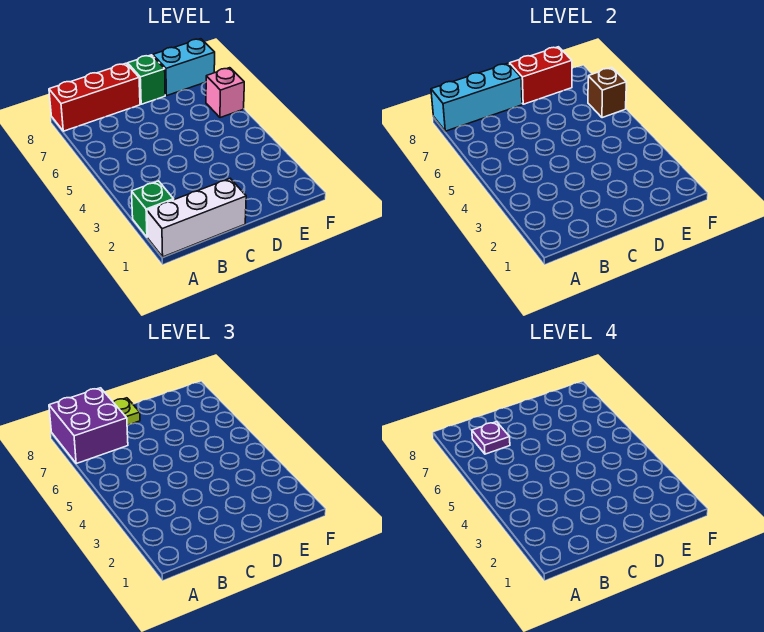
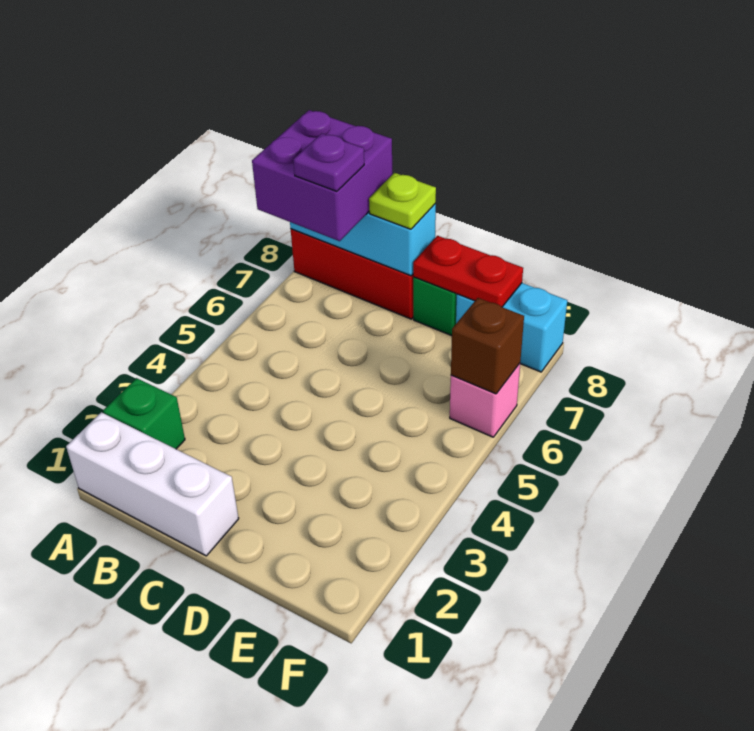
red brick D8:E8 level 2 -> red plate D8:E8 level 2

